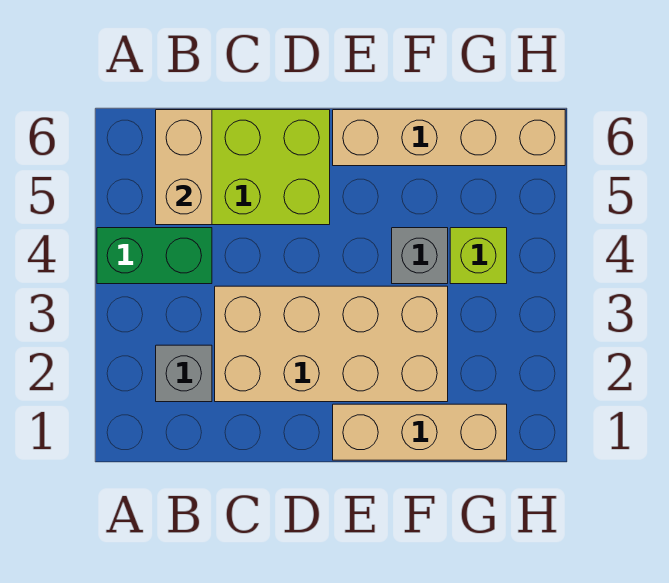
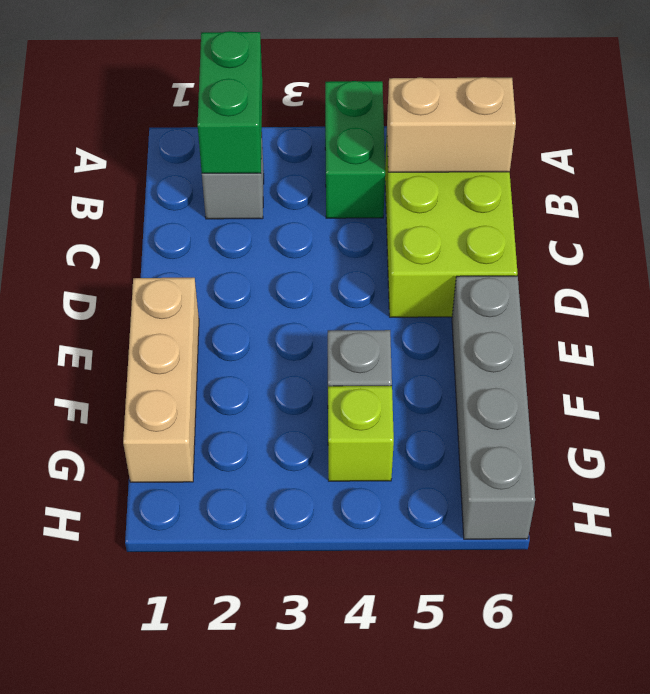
none -> green brick A2:B2 level 2
tan brick C2:F3 level 1 -> none
tan brick E6:H6 level 1 -> grey brick E6:H6 level 1

